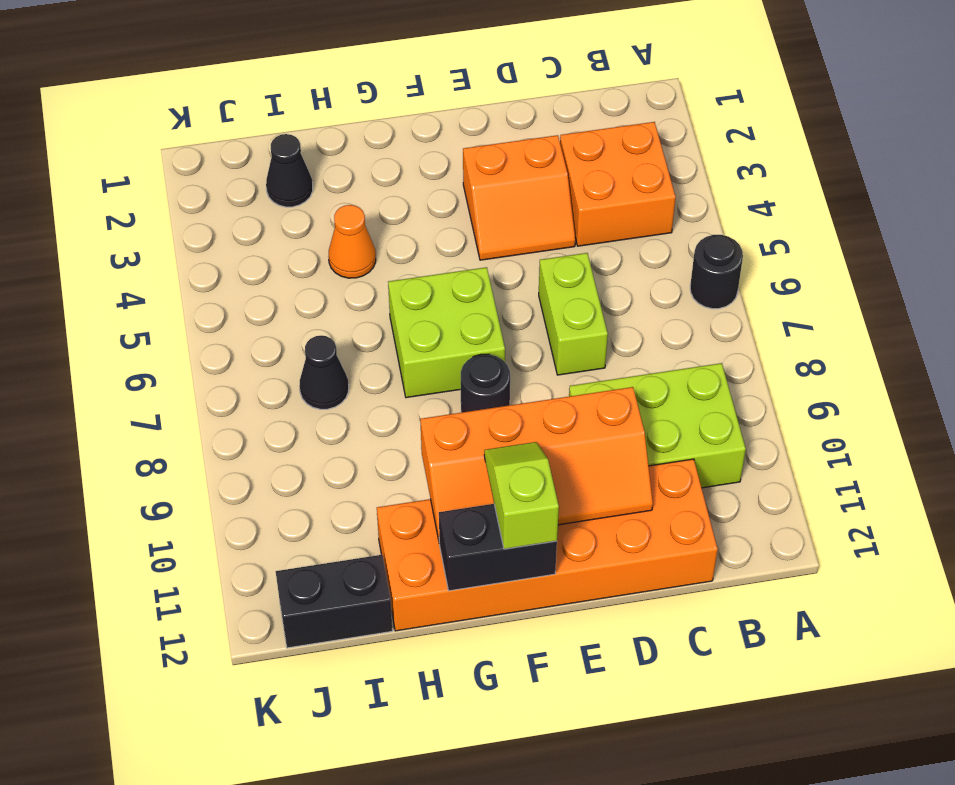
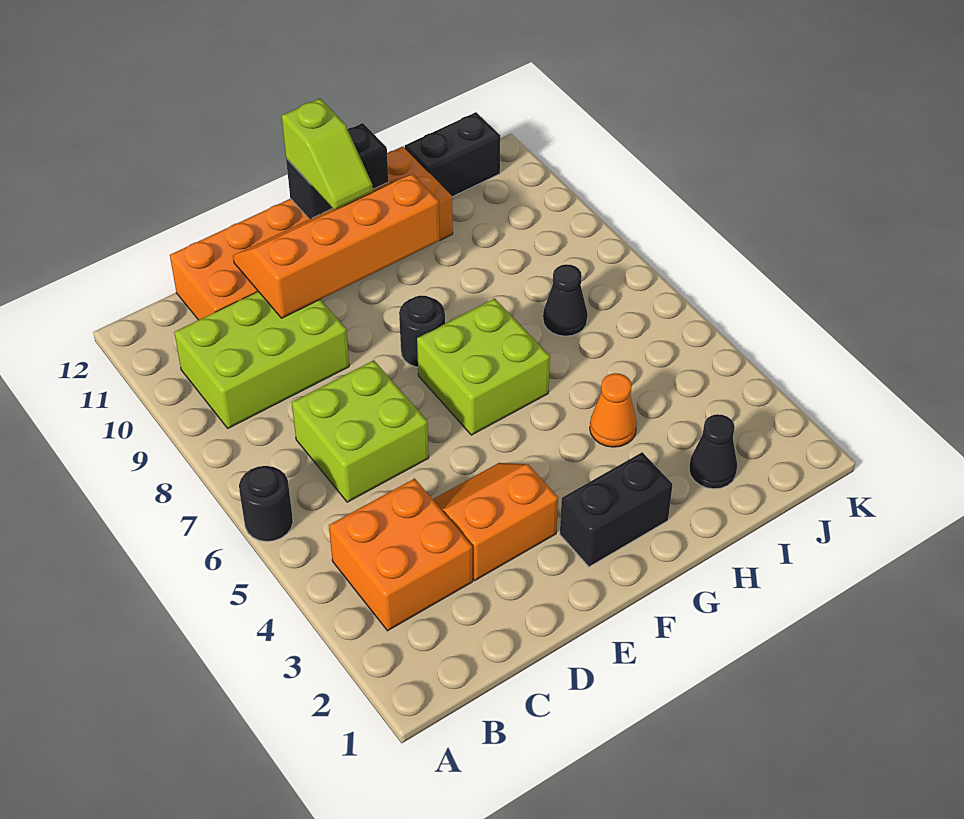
lime brick D6:D7 level 1 -> lime brick C6:D7 level 1
none -> black brick F2:G2 level 1

